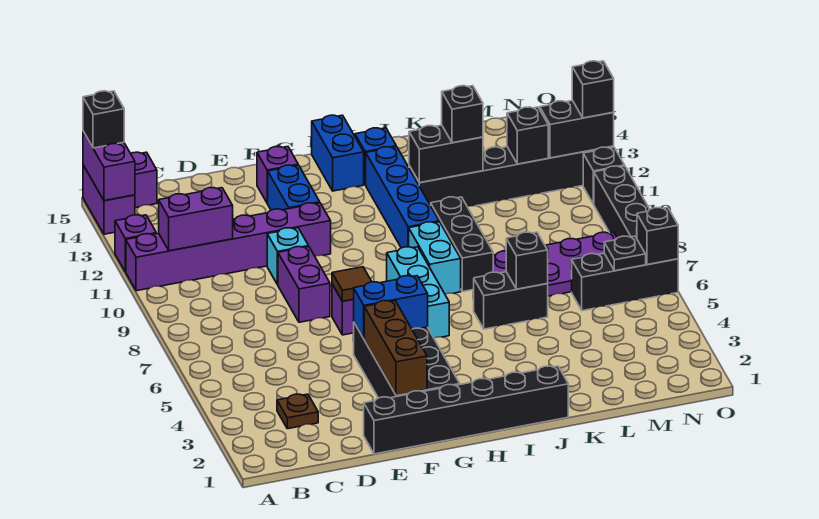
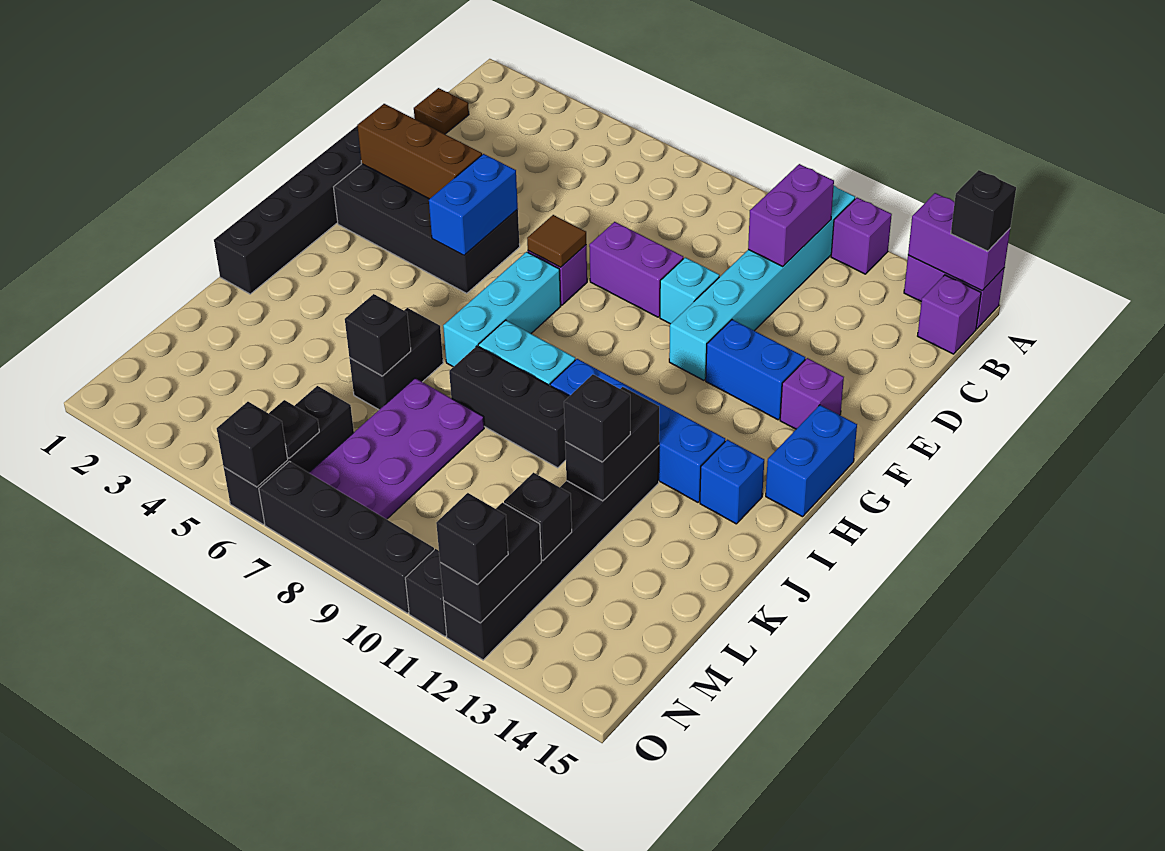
purple brick A11:F11 level 1 -> cyan brick A11:F11 level 1
brown plate C3 level 1 -> brown plate C1 level 1
cyan brick H6:H8 level 1 -> cyan brick G7:I7 level 1
blue brick H14:H15 level 1 -> blue brick G15:H15 level 1

